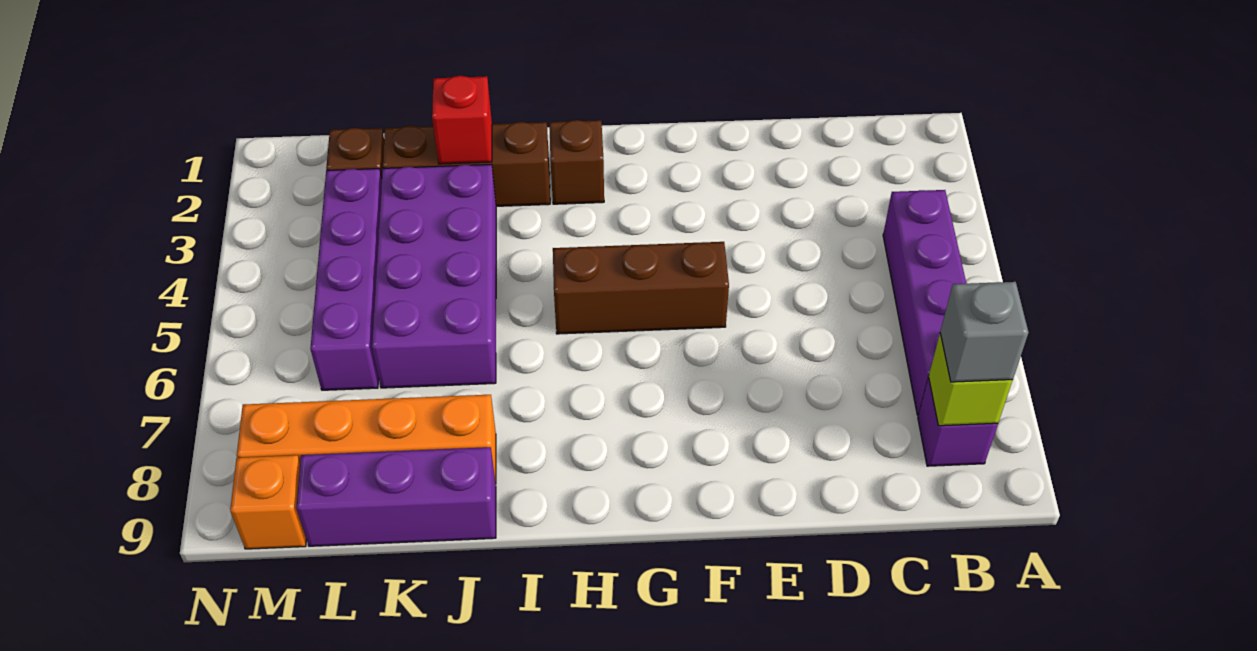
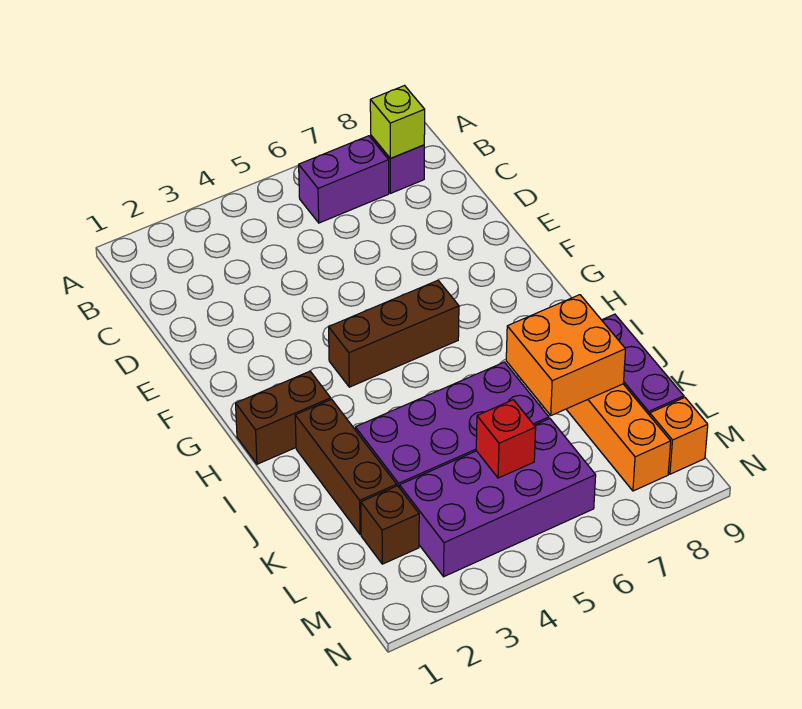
purple brick B4:B7 level 1 -> purple brick B6:B7 level 1
grey brick B8 level 3 -> none
brown brick F5:H5 level 1 -> brown brick G4:G6 level 1
brown brick H2 level 1 -> brown brick H1:H2 level 1
red brick J2 level 2 -> red brick L5 level 2
none -> orange brick J7:K8 level 2
purple brick L3:L6 level 1 -> purple brick L3:M6 level 1

